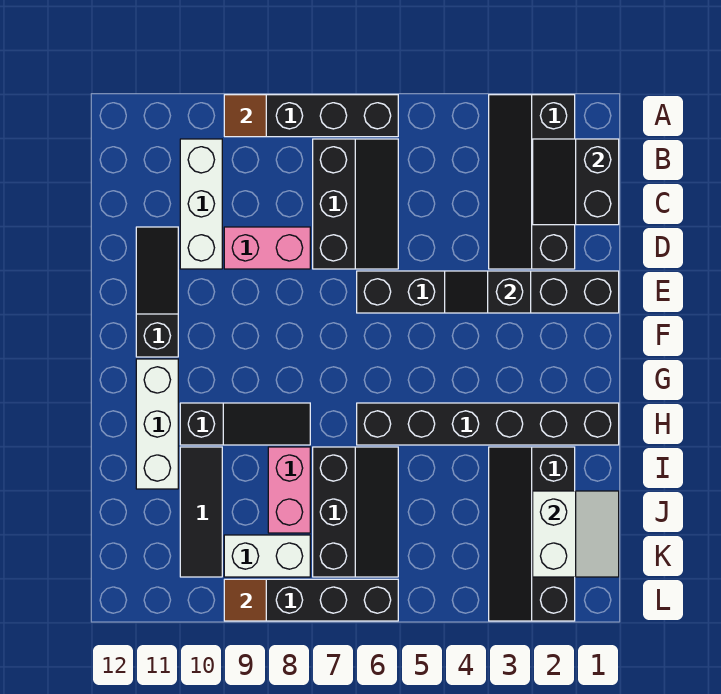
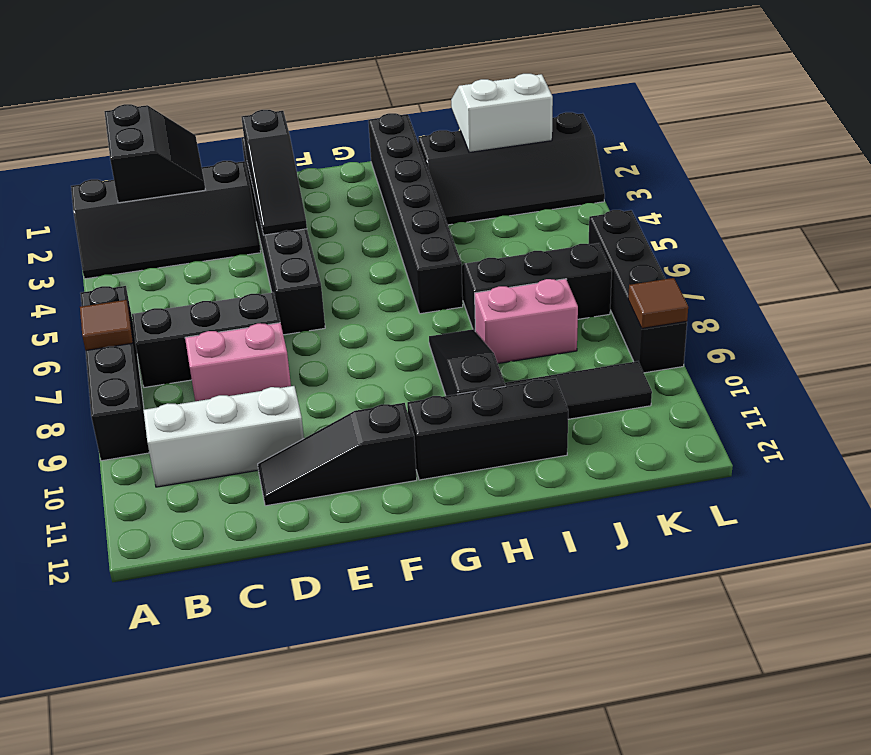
brown tile A9 level 2 -> brown tile A7 level 2
black slope B1:C2 level 2 top 1 -> black slope B1:C2 level 2 top B
pink brick D8:D9 level 1 -> pink brick C8:D8 level 1
black slope E3:E4 level 2 top 3 -> black slope E2:E4 level 2 top 2
white brick G11:I11 level 1 -> black brick G11:I11 level 1
white brick K8:K9 level 1 -> none

